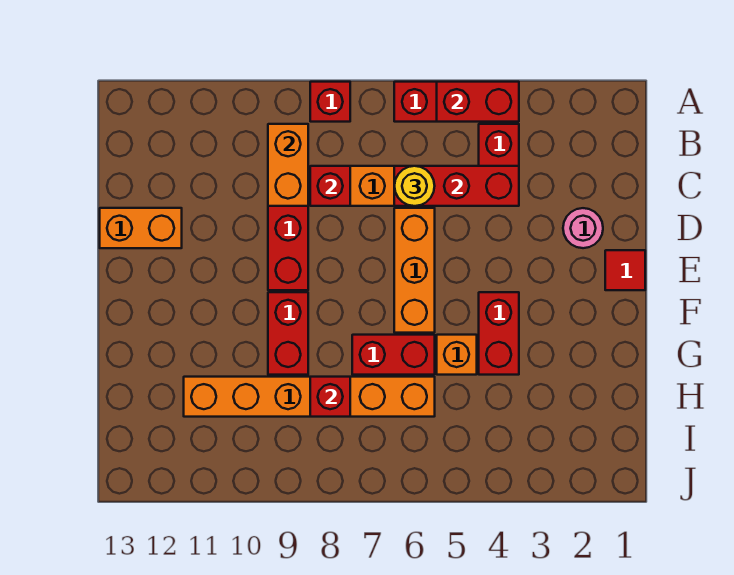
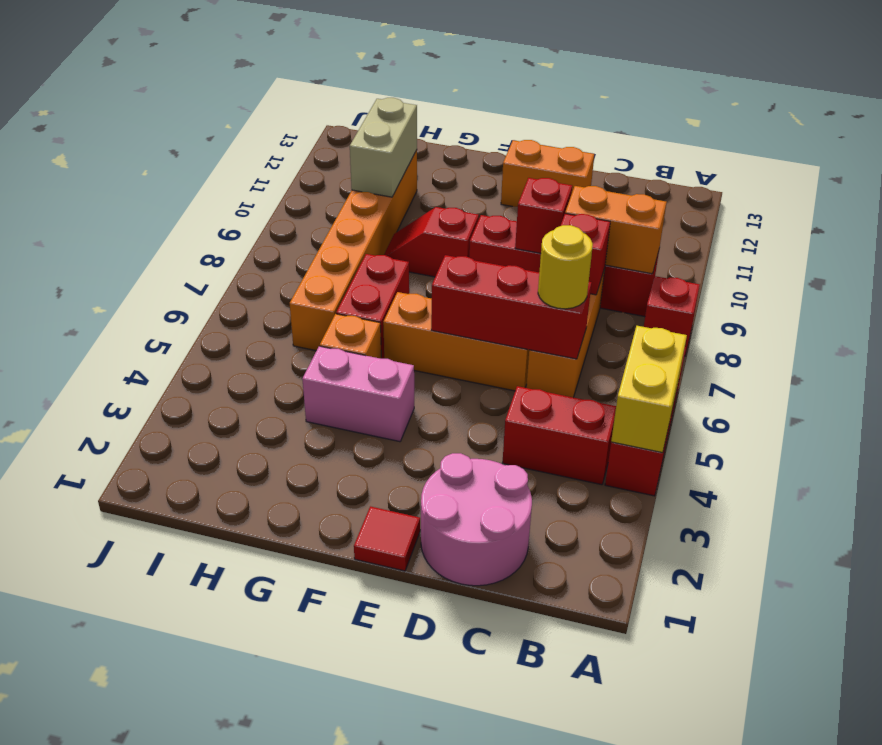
red brick A4:A5 level 2 -> yellow brick A4:A5 level 2
red brick C4:C6 level 2 -> red brick C6:E6 level 2
pink round brick D2 level 1 -> pink round brick C1:D2 level 1
orange brick D12:D13 level 1 -> orange brick D12:E12 level 1
red brick F4:G4 level 1 -> pink brick F4:G4 level 1
red brick F9:G9 level 1 -> red slope F9:G9 level 1 top F
red brick H8 level 2 -> red brick D9 level 2
none -> tan brick H10:H11 level 2

